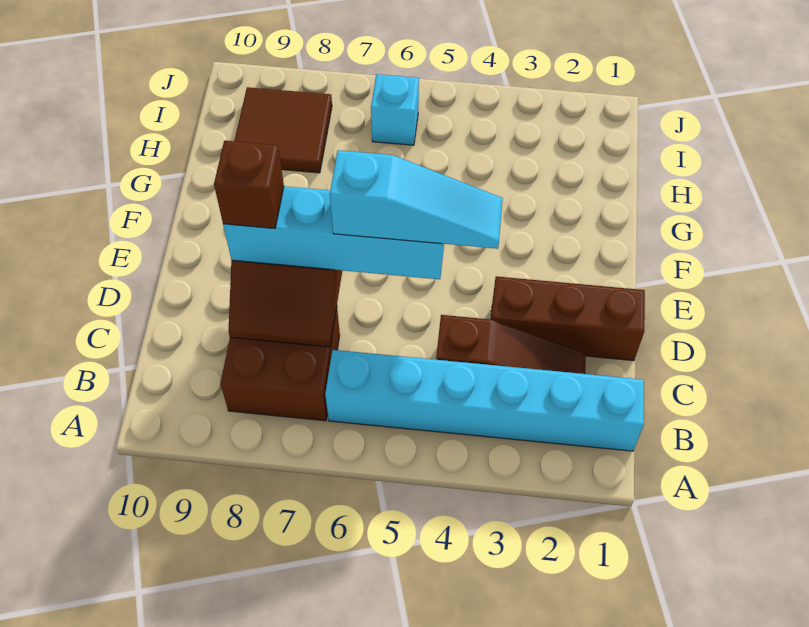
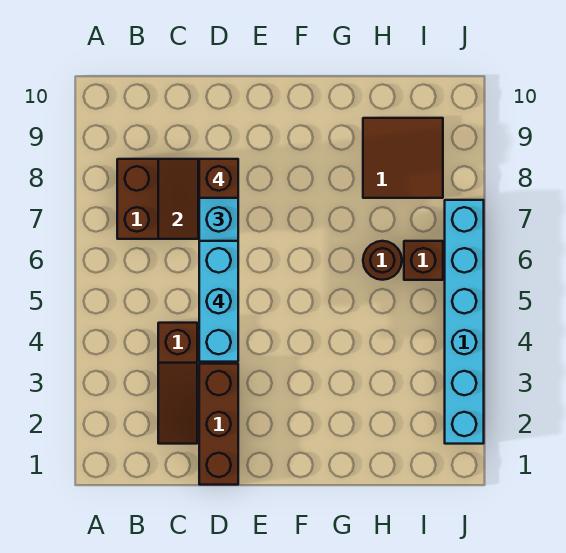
cyan brick B1:B6 level 1 -> cyan brick J2:J7 level 1
cyan slope D4:D6 level 4 top 6 -> cyan brick D4:D6 level 4
none -> brown round brick H6 level 1
cyan brick I6 level 1 -> brown brick I6 level 1

